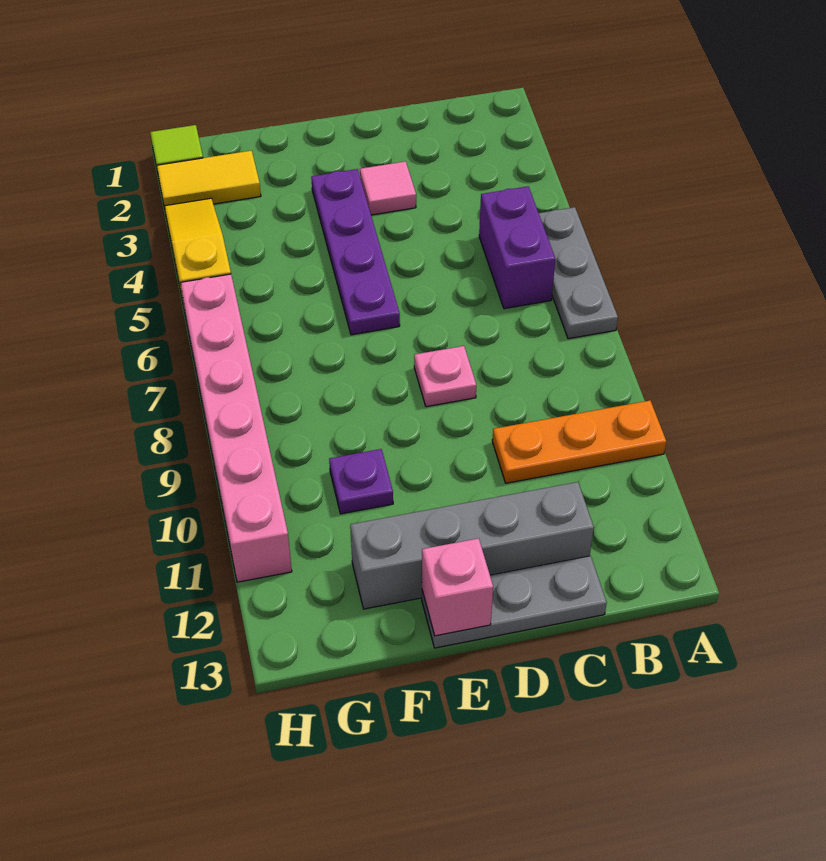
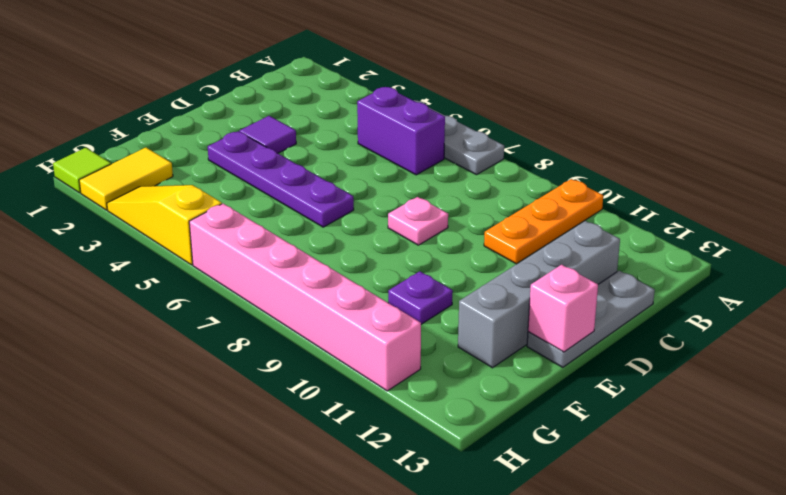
pink tile D3 level 1 -> purple tile D3 level 1

